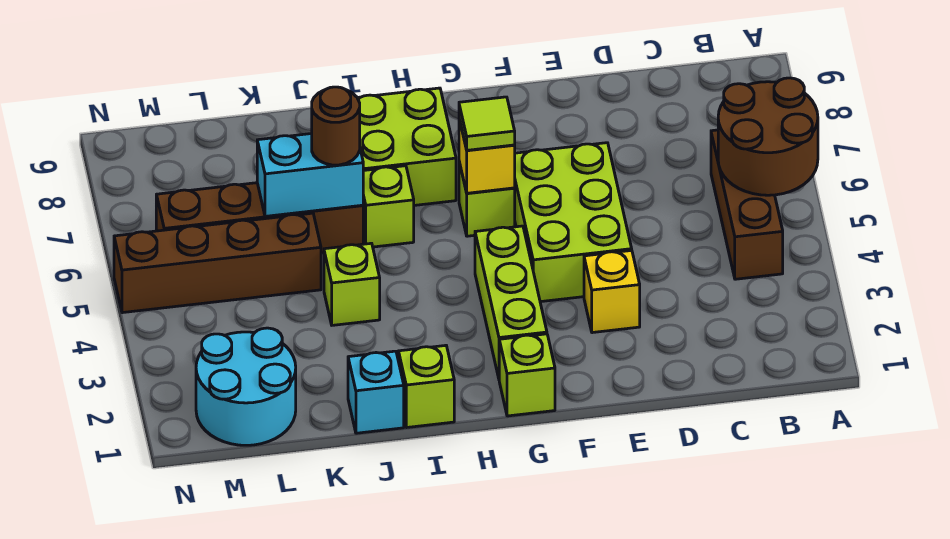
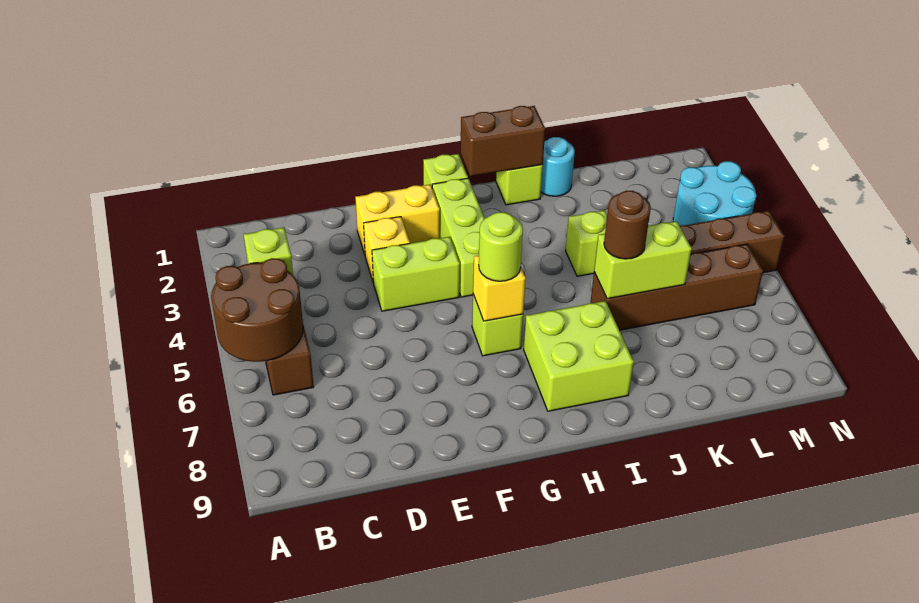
none -> yellow brick E2:F2 level 1
lime brick E4:F6 level 1 -> lime brick E4:F4 level 1
lime tile G6 level 3 -> lime round brick G6 level 3
none -> brown brick H1:I1 level 2
lime brick I6 level 1 -> lime brick B4 level 2
cyan brick J1 level 1 -> cyan round brick J1 level 1
cyan brick J6:K6 level 2 -> lime brick J6:K6 level 2
cyan round brick L1:M2 level 1 -> cyan round brick M3:N4 level 1

